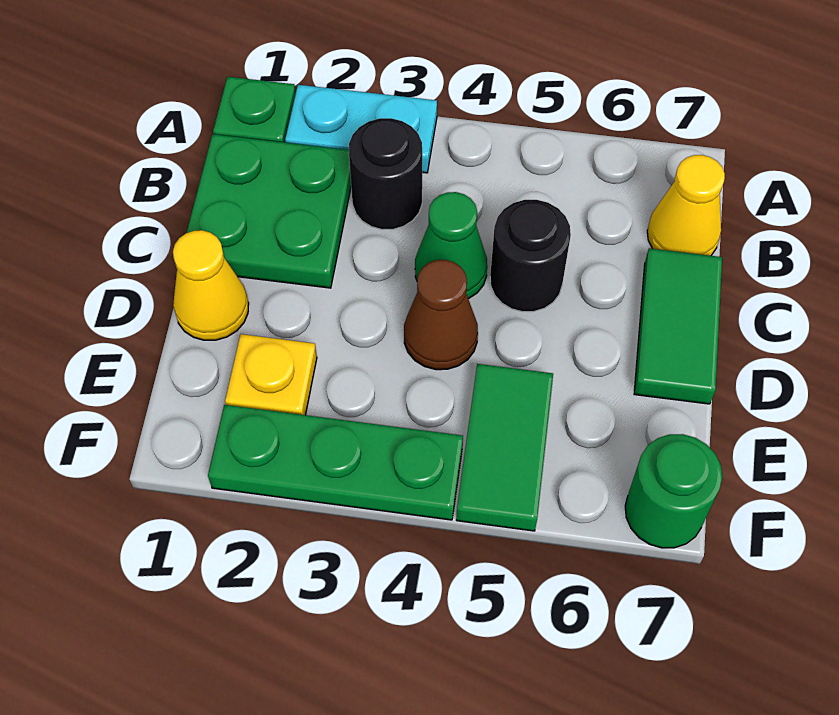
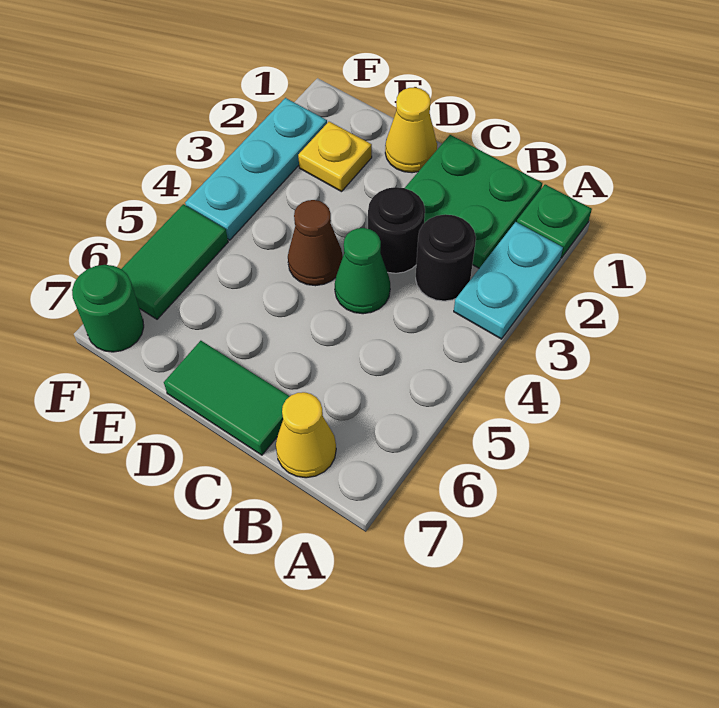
black round brick C5 level 1 -> black round brick C3 level 1
green tile E5:F5 level 1 -> green tile F5:F6 level 1
green plate F2:F4 level 1 -> cyan plate F2:F4 level 1

